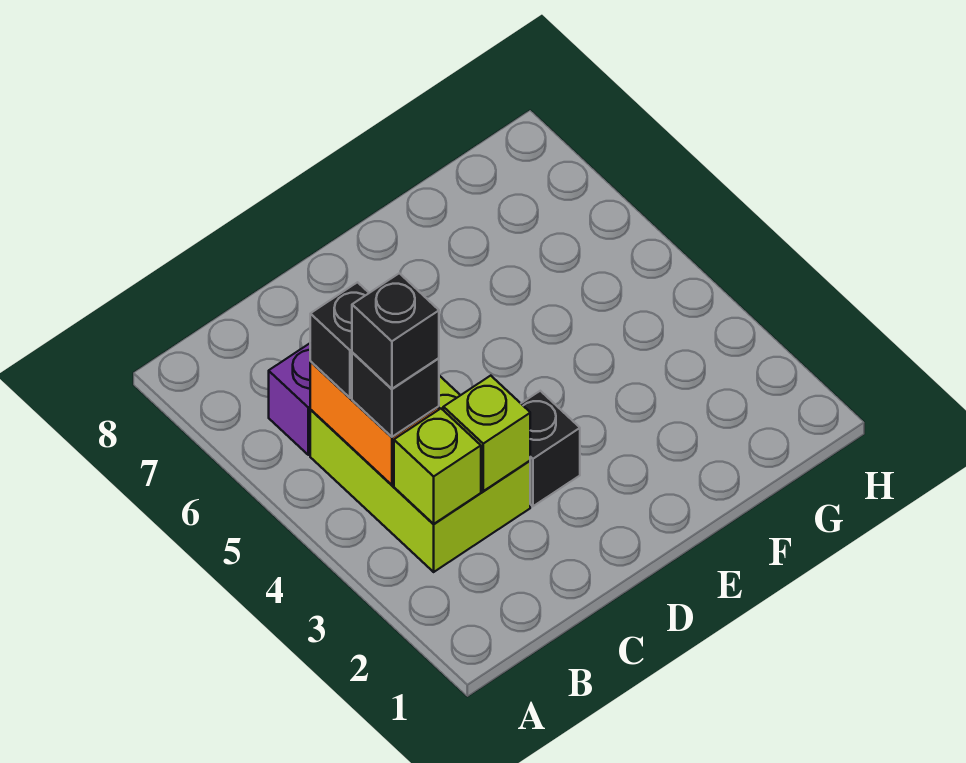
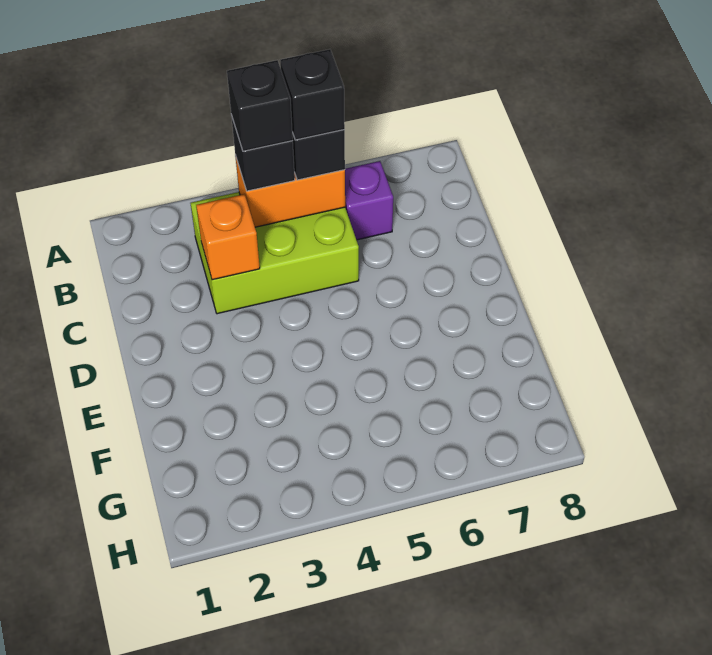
lime brick B3 level 2 -> none
lime brick C3 level 2 -> orange brick C3 level 2
black brick D3 level 1 -> black brick B5 level 4

